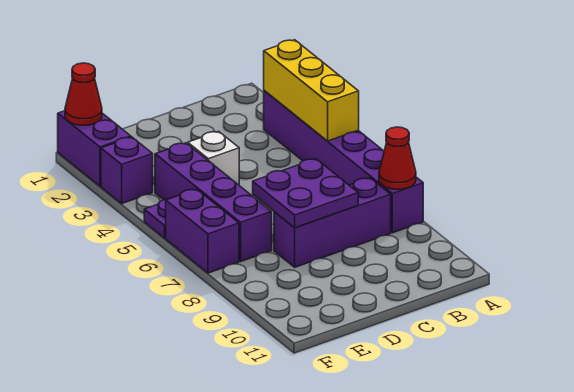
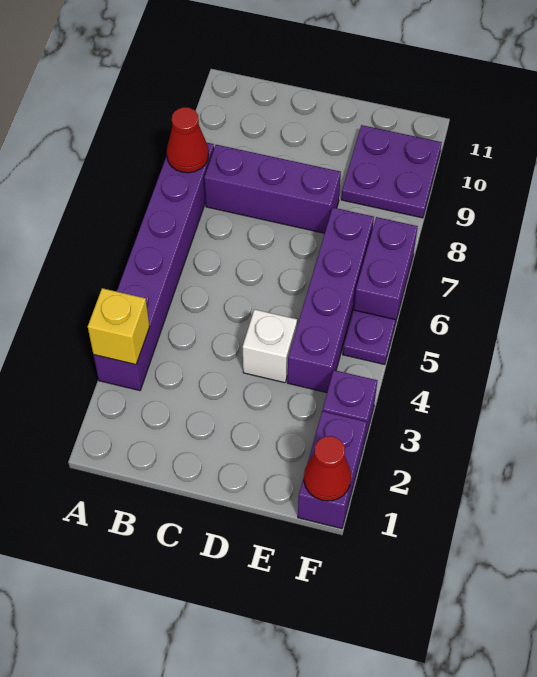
yellow brick A3:A5 level 2 -> yellow brick A3 level 2
purple plate C7:D8 level 2 -> purple plate E9:F10 level 1

